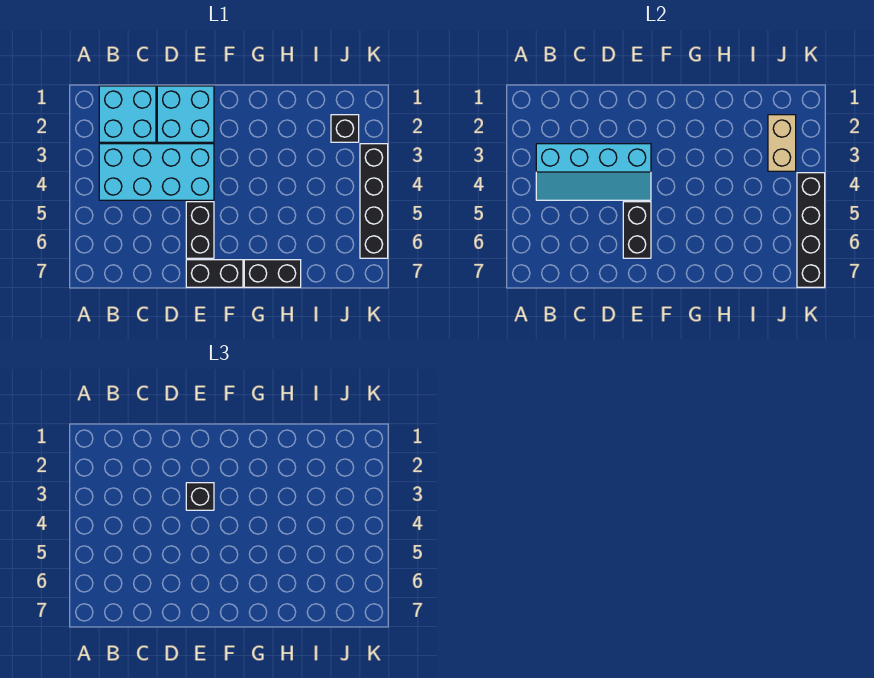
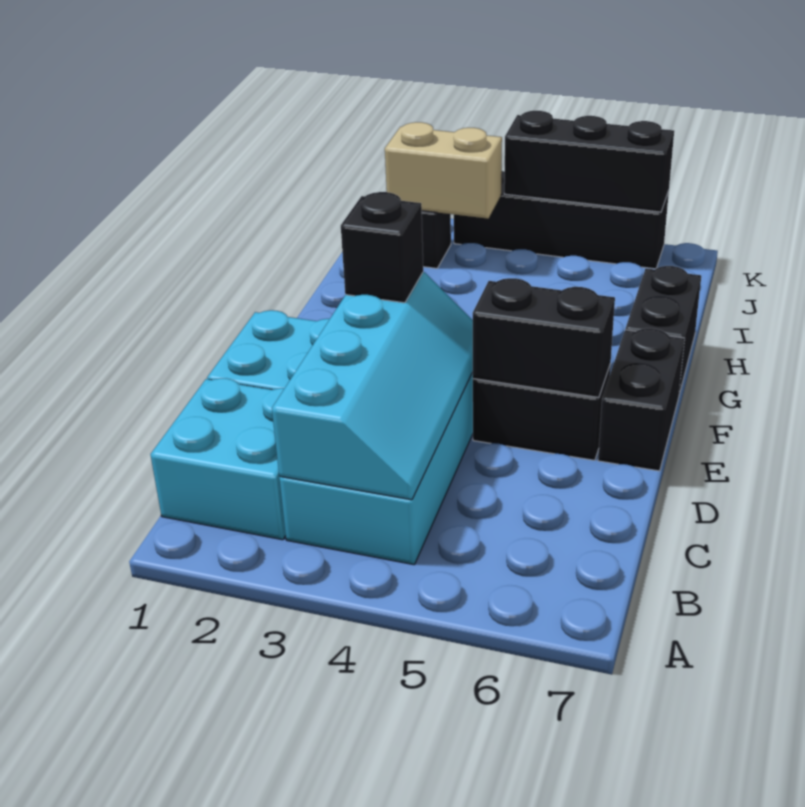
black brick K4:K7 level 2 -> black brick K4:K6 level 2

